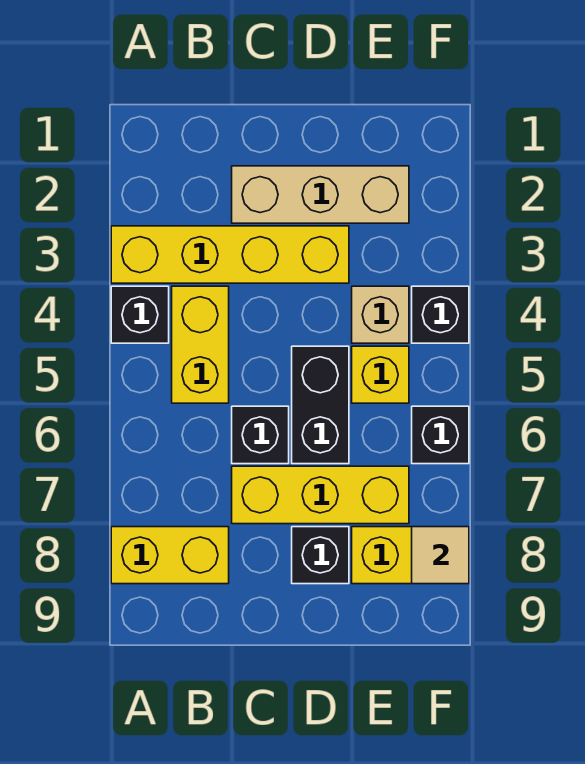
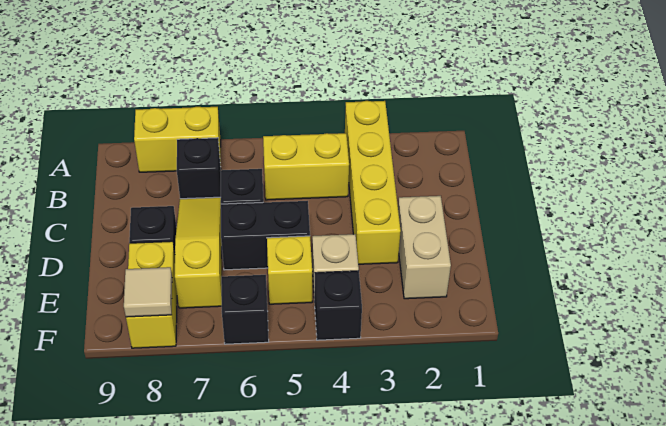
black brick A4 level 1 -> black brick B7 level 1
yellow brick A8:B8 level 1 -> yellow brick A7:A8 level 1
tan brick C2:E2 level 1 -> tan brick D2:E2 level 1
yellow brick C7:E7 level 1 -> yellow slope C7:E7 level 1 top E

